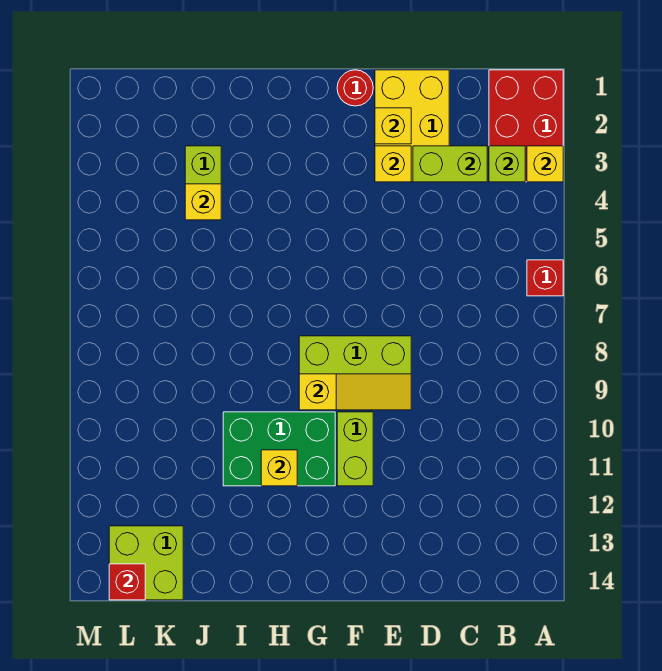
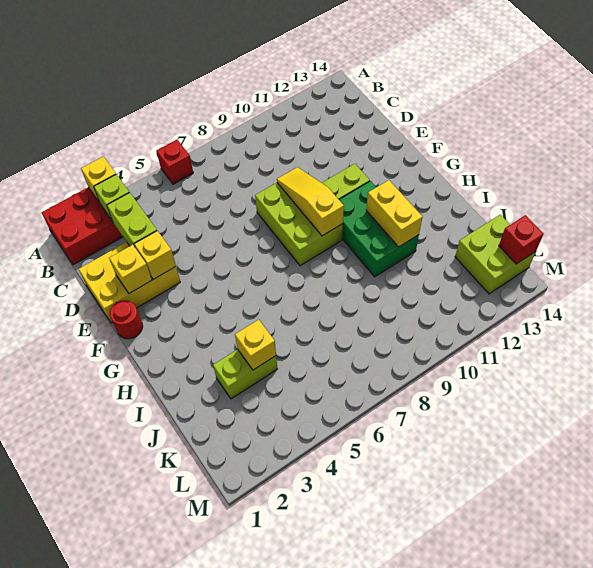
yellow brick H11 level 2 -> yellow brick H11:I11 level 2

